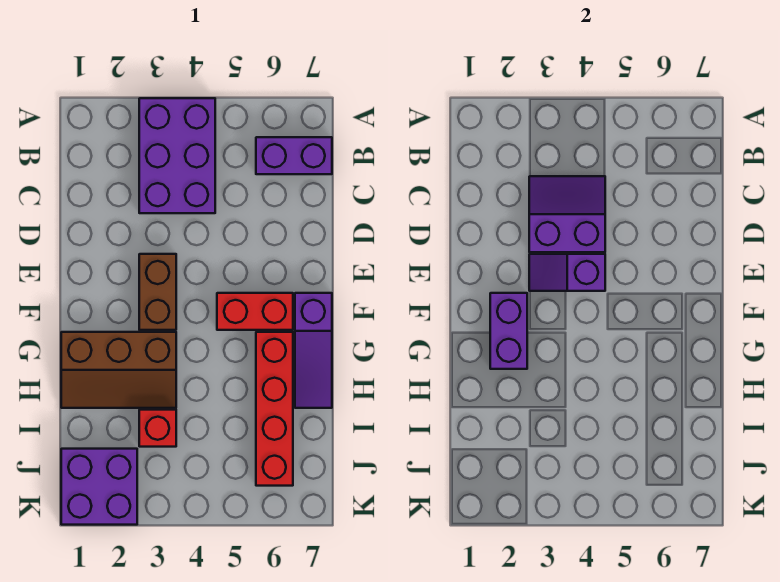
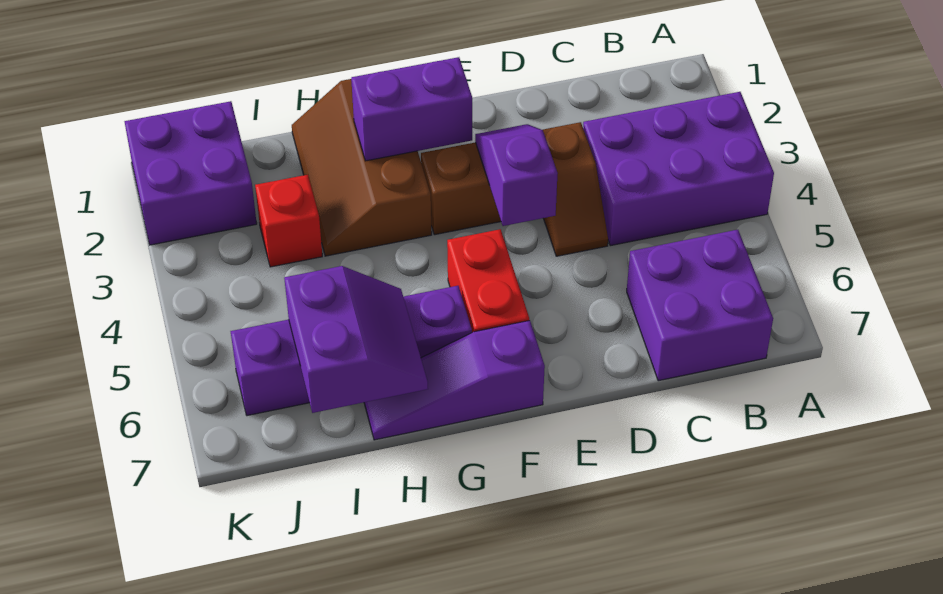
purple brick B6:B7 level 1 -> purple brick B6:C7 level 1
purple slope C3:D4 level 2 top D -> purple slope H6:I7 level 2 top I
none -> brown slope D3:D4 level 1 top 3
red brick G6:J6 level 1 -> purple brick G6:J6 level 1

